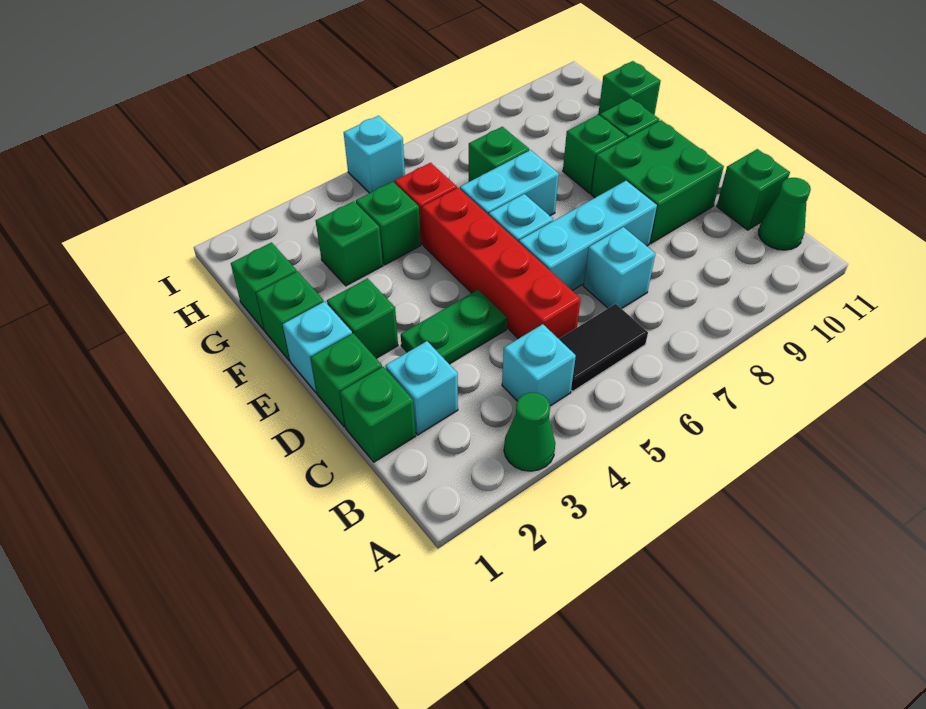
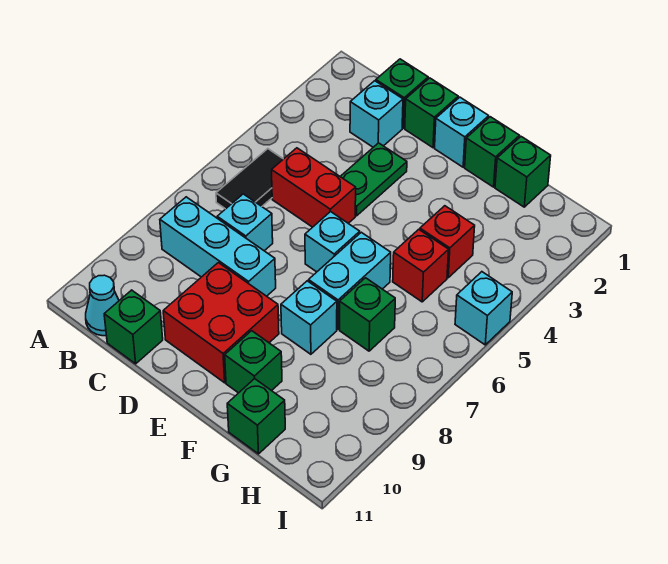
green cone A3 level 1 -> none
cyan brick B4 level 1 -> cyan brick F8 level 1
green cone B11 level 1 -> cyan cone B11 level 1
red brick C5:F5 level 1 -> red brick C5:D5 level 1
cyan brick D6:D8 level 1 -> cyan brick B8:D8 level 1
green brick D9:E10 level 1 -> red brick D9:E10 level 1
green brick E2 level 1 -> none
green brick F9 level 1 -> none
green brick G3 level 1 -> none
green brick G4 level 1 -> red brick G4 level 1

